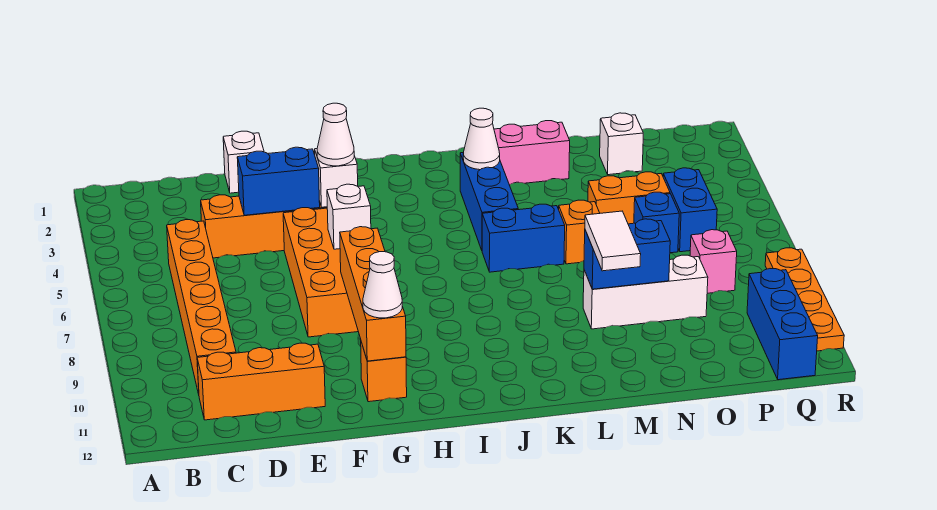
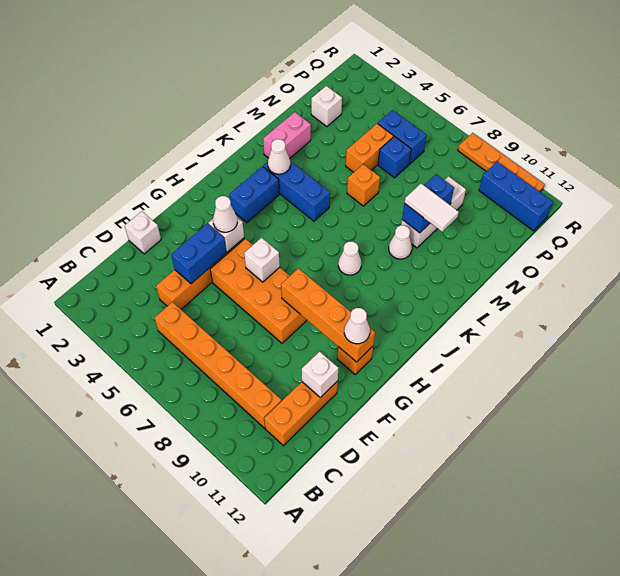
none -> white brick E11 level 2
none -> white cone J8 level 1
blue brick K6:L6 level 1 -> blue brick I3:J3 level 1
none -> white cone L9 level 1
pink brick P8 level 1 -> none

